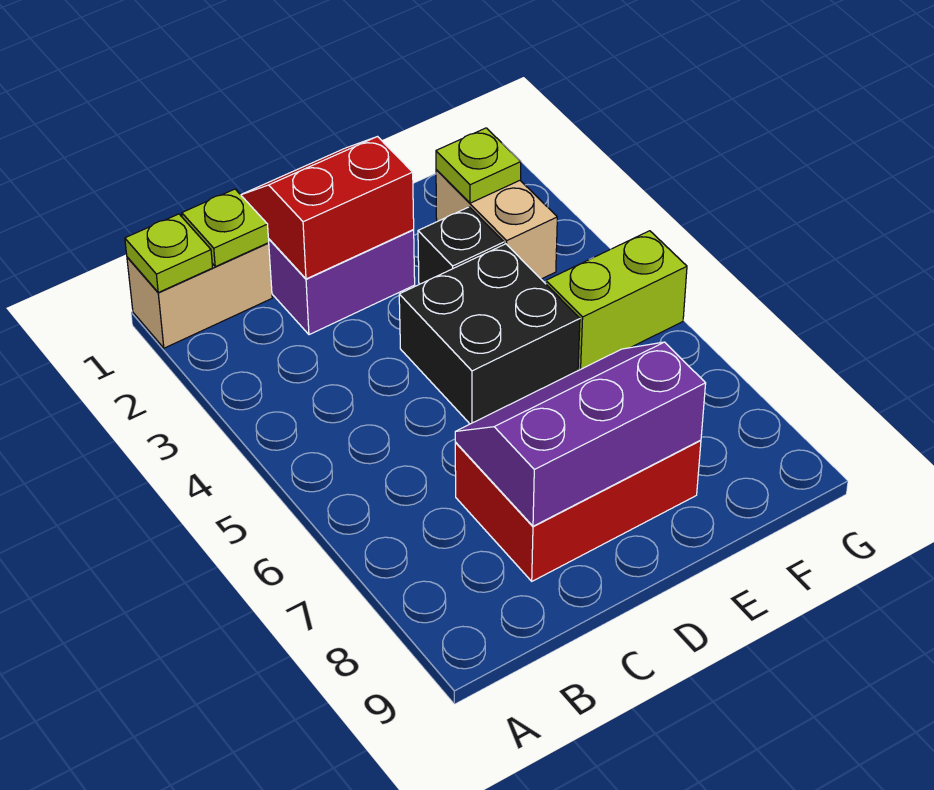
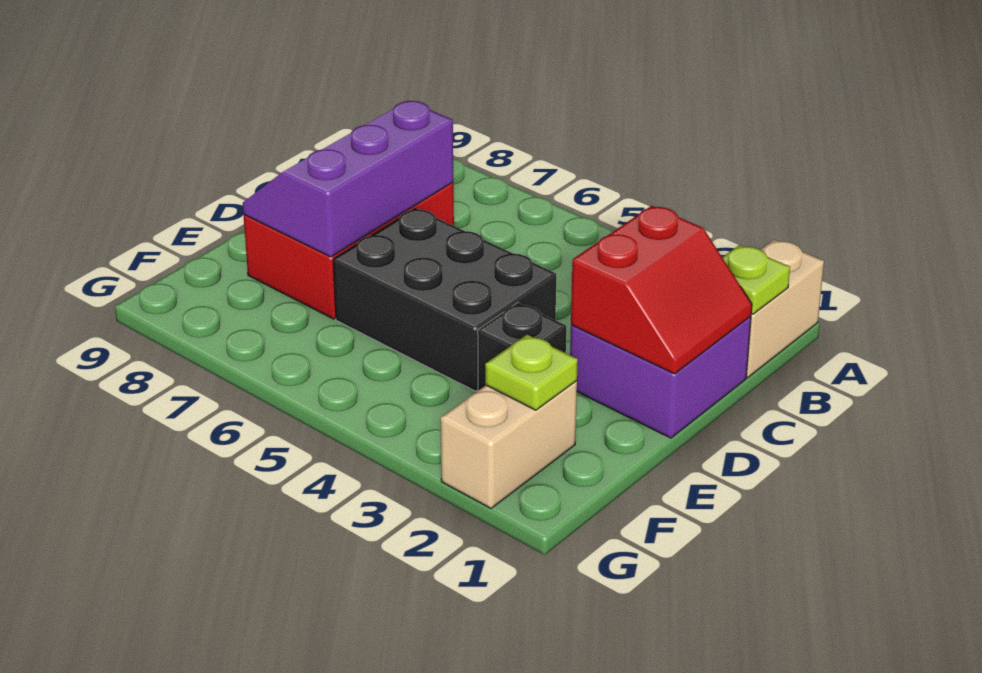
lime plate A1 level 2 -> none
purple slope C7:E8 level 2 top 8 -> purple slope C7:E8 level 2 top 7
black brick D4:E5 level 1 -> black brick D4:E6 level 1
tan brick F2:F3 level 1 -> tan brick F2:G2 level 1
lime brick F5:G5 level 1 -> none

